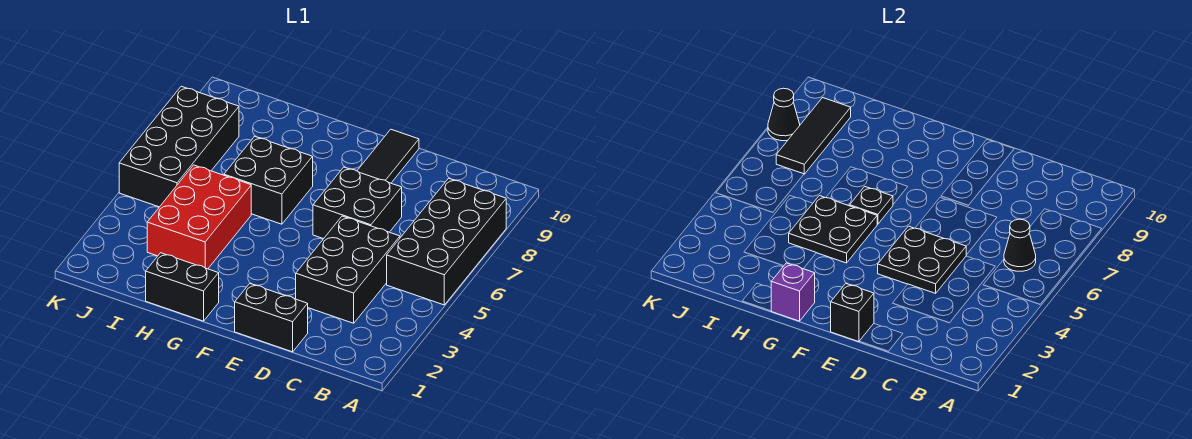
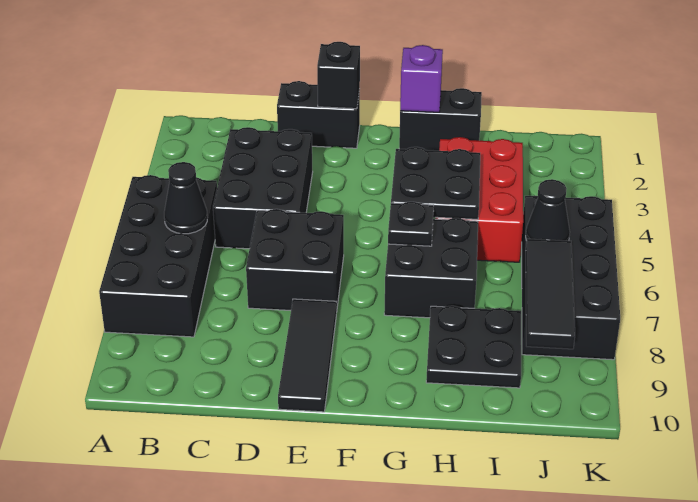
black plate D4:E5 level 2 -> black plate H8:I9 level 1
black cone K8 level 2 -> black cone J6 level 2

